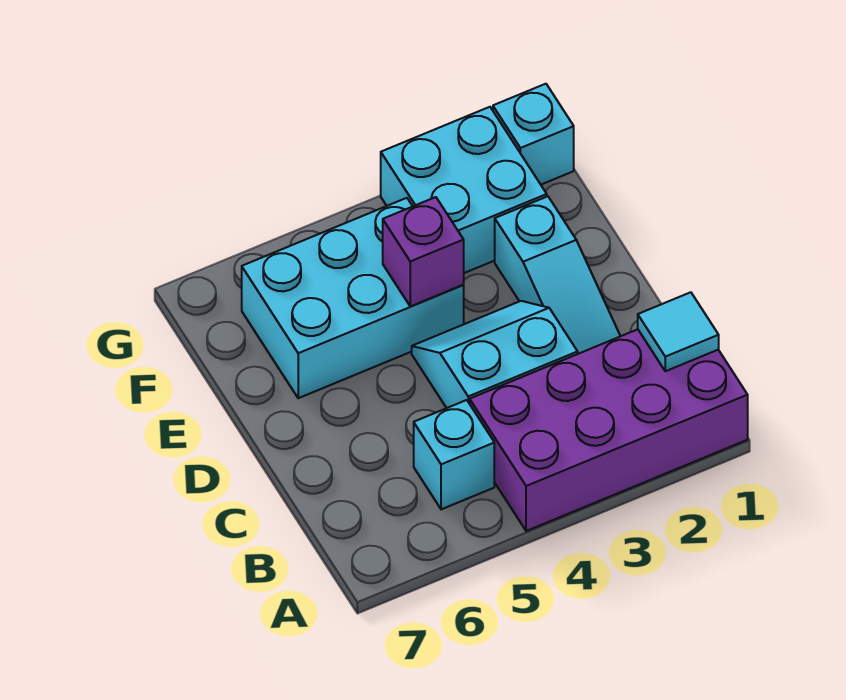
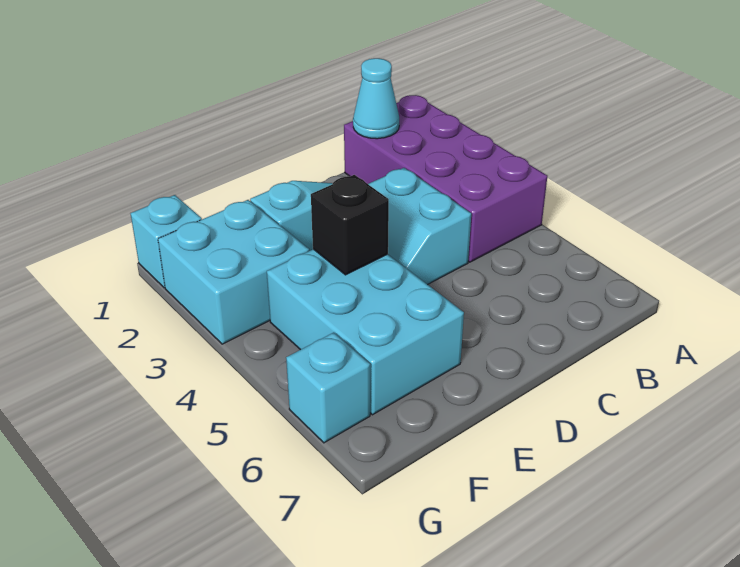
cyan tile B1 level 2 -> cyan cone B1 level 2
cyan brick B5 level 1 -> cyan brick G6 level 1
purple brick E4 level 2 -> black brick E4 level 2

